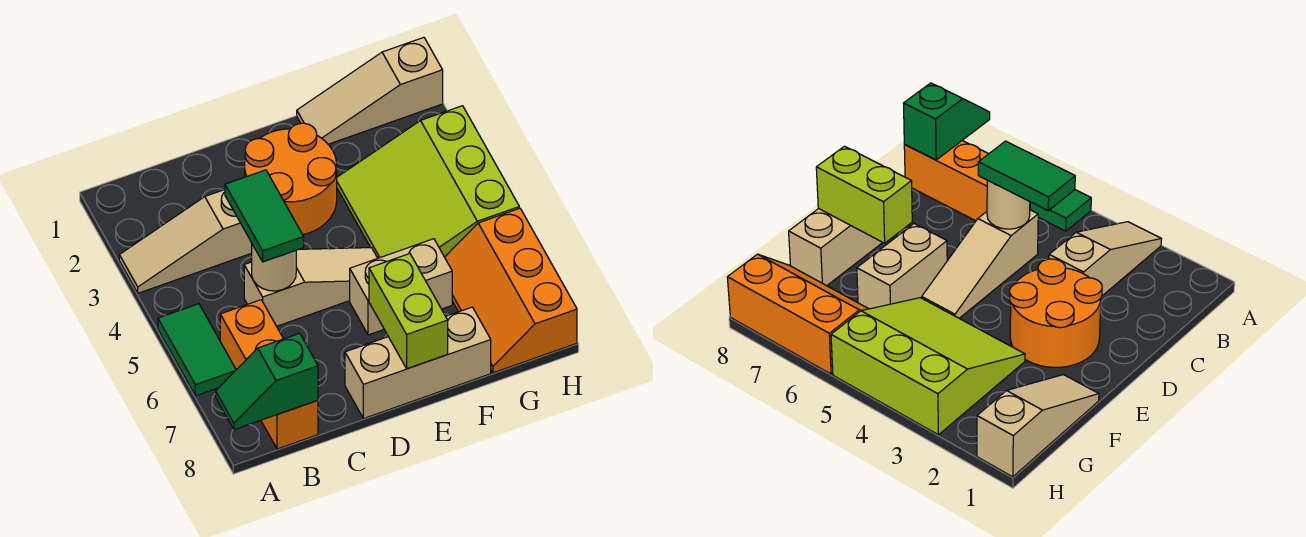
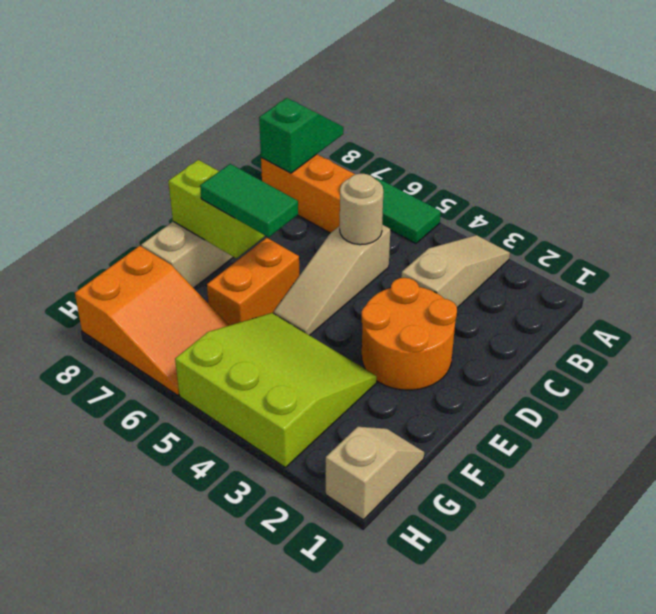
green tile C4:C5 level 3 -> green tile E6:E7 level 3
tan brick E6:F6 level 1 -> orange brick E6:F6 level 1
tan slope F1:H1 level 1 top H -> tan slope G1:H1 level 1 top H
orange slope G6:H8 level 1 top H -> orange slope G6:H8 level 1 top 8

